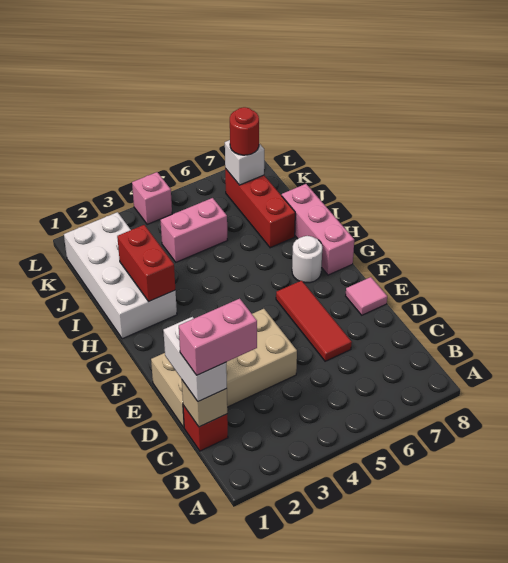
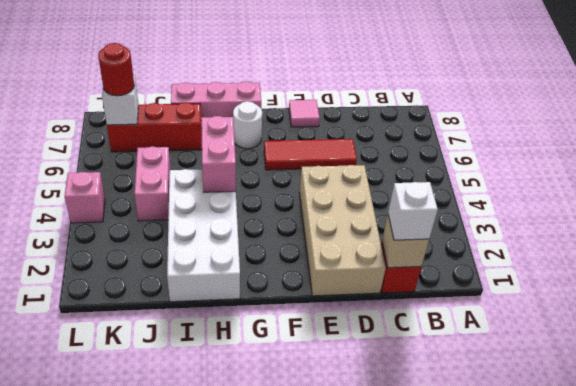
white brick C1:D1 level 3 -> white brick C1 level 3
pink brick C1:C2 level 4 -> pink brick H4:H5 level 2
white brick H1:K2 level 1 -> white brick H1:I4 level 1
red brick H2:I2 level 2 -> none

